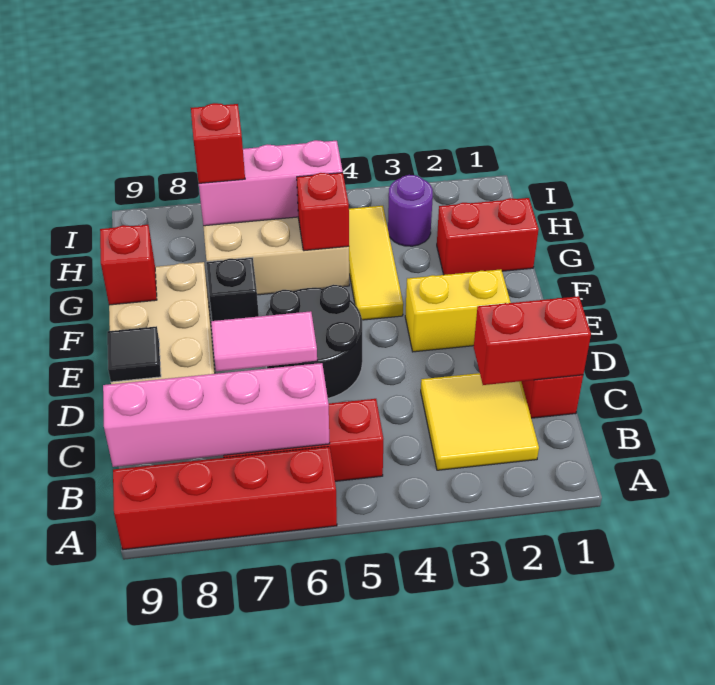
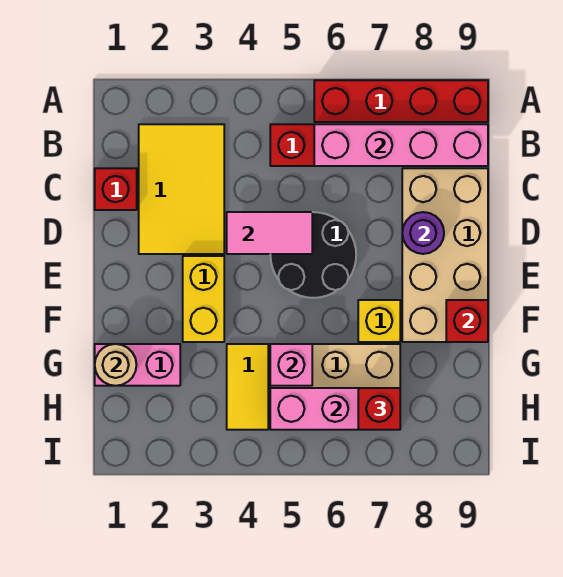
yellow tile B2:C3 level 1 -> yellow tile B2:D3 level 1
red brick C1:C2 level 2 -> none
pink tile D6:D7 level 2 -> pink tile D4:D5 level 2
black tile D9 level 2 -> none
yellow brick E2:E3 level 1 -> yellow brick E3:F3 level 1
yellow tile F4:H4 level 1 -> yellow tile G4:H4 level 1
black brick F7 level 1 -> yellow brick F7 level 1
red brick G1:G2 level 1 -> pink brick G1:G2 level 1
none -> tan round brick G1 level 2
red brick G5 level 2 -> pink brick G5 level 2
purple round brick H3 level 1 -> purple round brick D8 level 2

